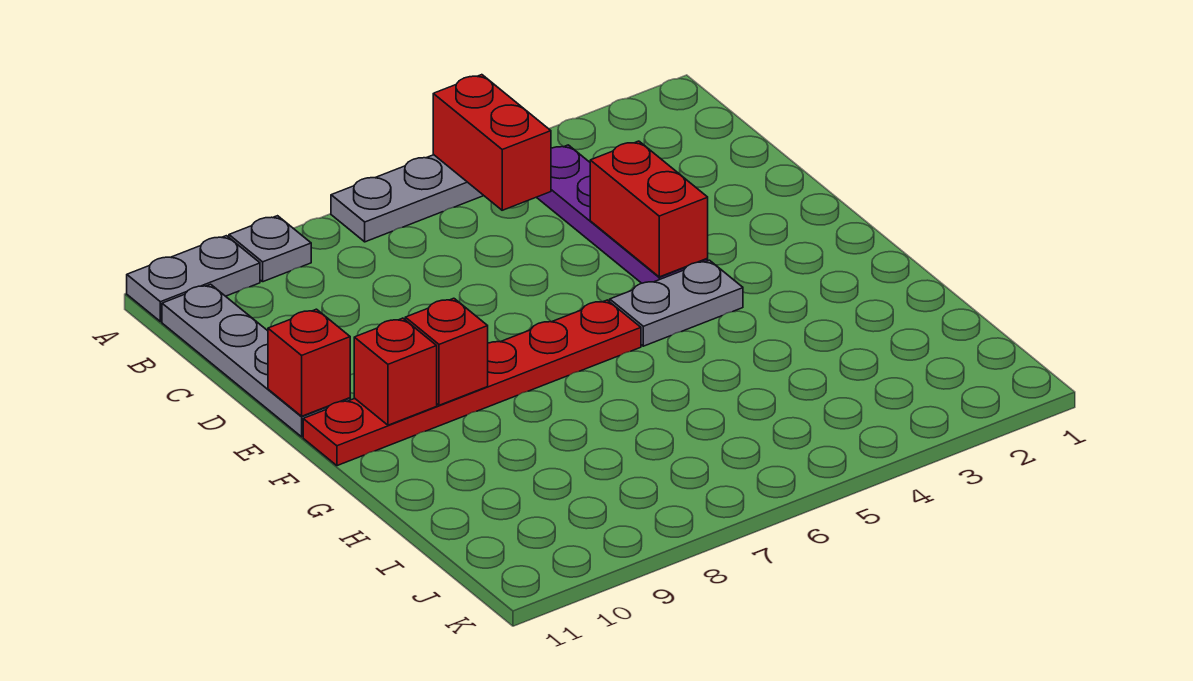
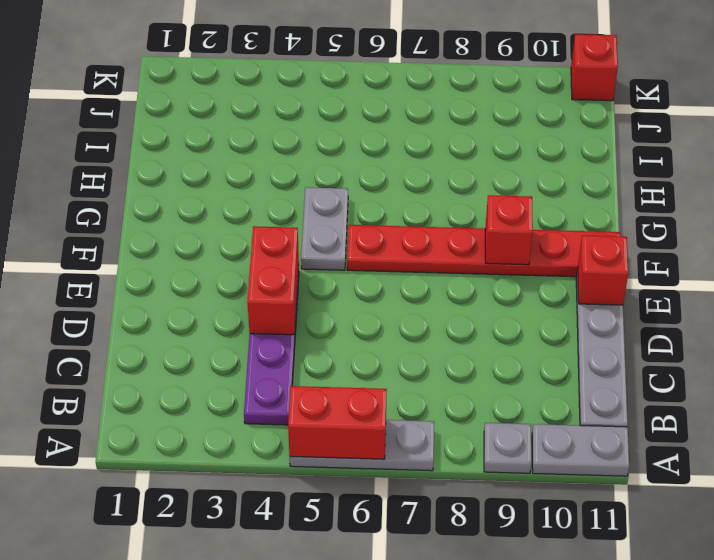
red brick A5:B5 level 2 -> red brick A5:A6 level 2
grey plate F4:F5 level 1 -> grey plate F5:G5 level 1
red brick F10 level 2 -> red brick K11 level 1

